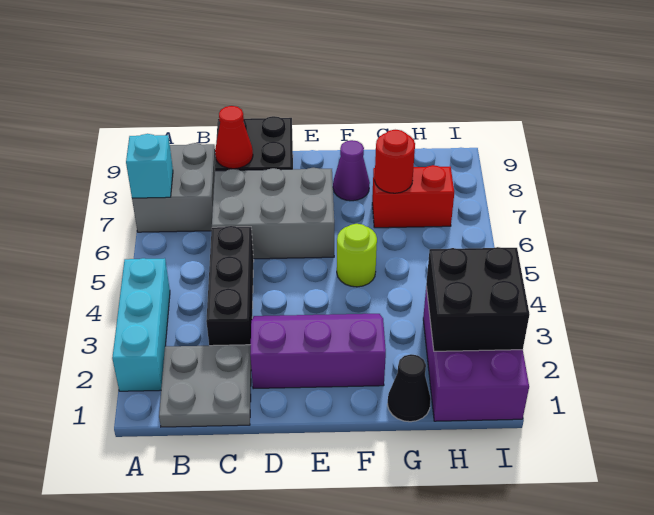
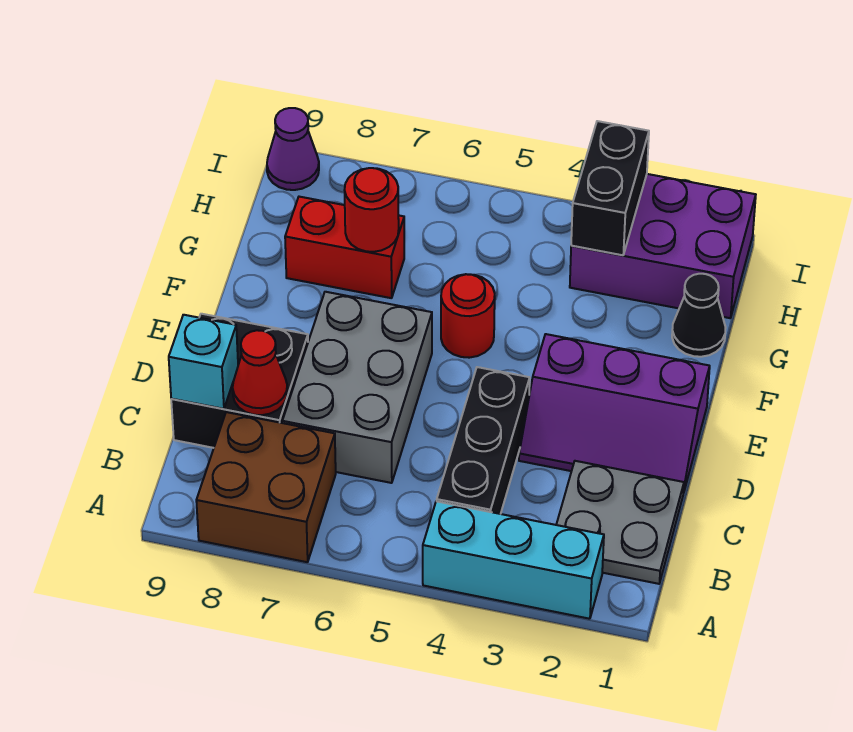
grey brick A7:B8 level 1 -> brown brick A7:B8 level 1
cyan brick A7 level 2 -> cyan brick C9 level 2
black brick C3:C5 level 1 -> black brick B4:D4 level 1
purple slope D2:F3 level 1 top 2 -> purple slope D1:E3 level 1 top E
lime round brick F5 level 1 -> red round brick F5 level 1
purple cone F8 level 1 -> purple cone I9 level 1
red brick G7:H7 level 1 -> red brick G7:G8 level 1
black brick H2:I3 level 2 -> black brick H3:I3 level 2

